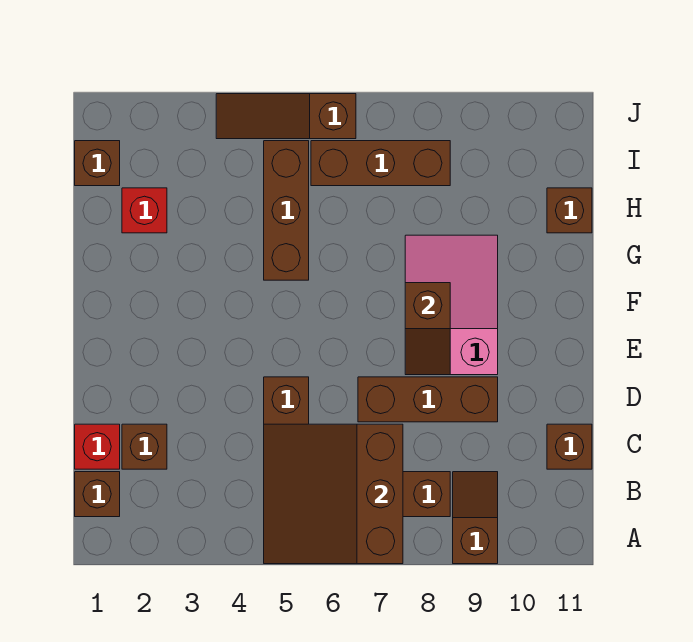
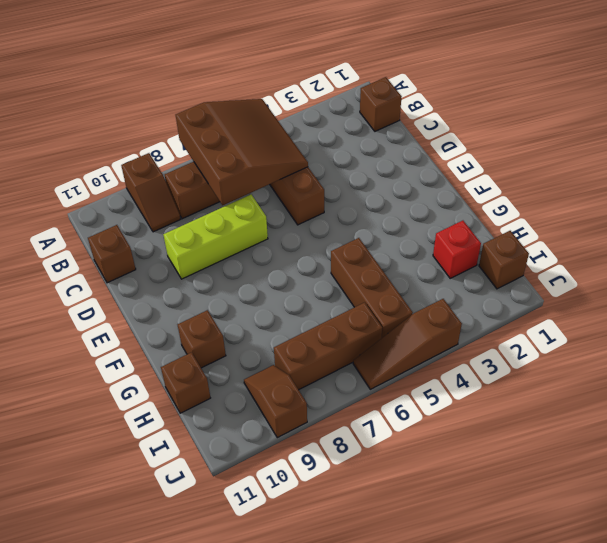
red brick C1 level 1 -> none
brown brick C2 level 1 -> brown brick G10 level 1
brown brick D7:D9 level 1 -> lime brick D7:D9 level 1
pink slope E8:G9 level 1 top E -> none
brown slope E8:F8 level 2 top F -> brown slope I9:J9 level 1 top J
brown slope J4:J6 level 1 top 6 -> brown slope J4:J6 level 1 top 4

